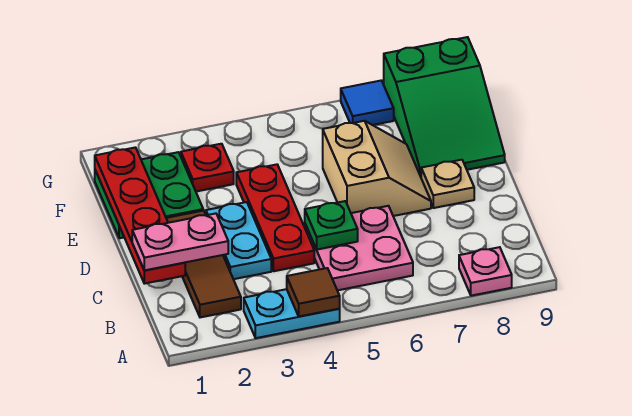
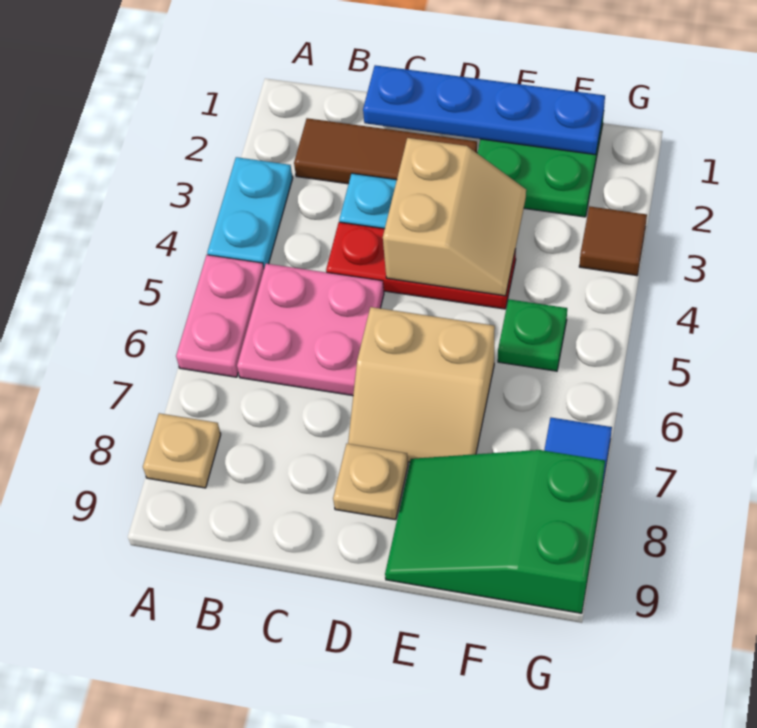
brown tile A4 level 2 -> brown tile G3 level 1
pink plate A8 level 1 -> tan plate A8 level 1
red plate C1:F1 level 2 -> blue plate C1:F1 level 2
pink plate C1:C2 level 3 -> pink plate A5:A6 level 1
green plate C5 level 2 -> green plate F5 level 1
none -> tan slope D3:E4 level 2 top D
red plate F3 level 1 -> none

